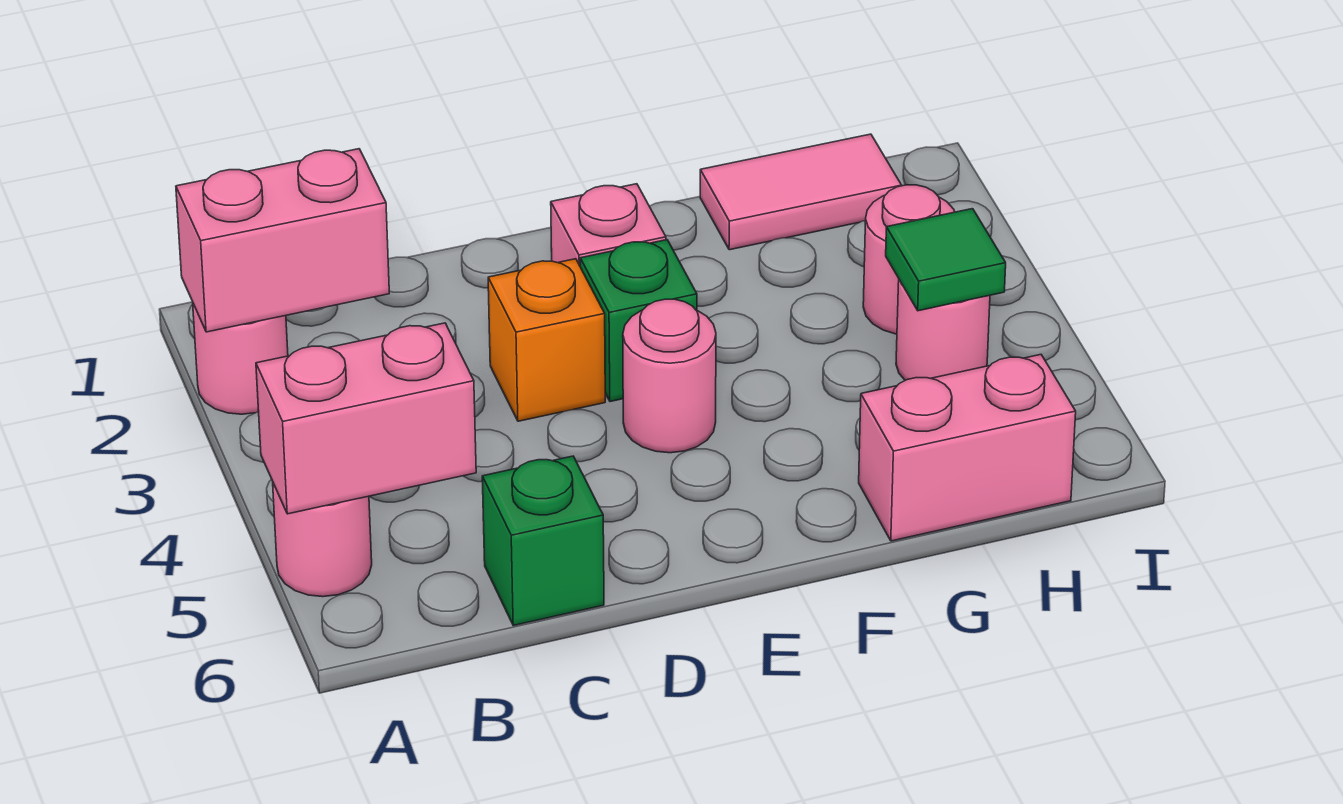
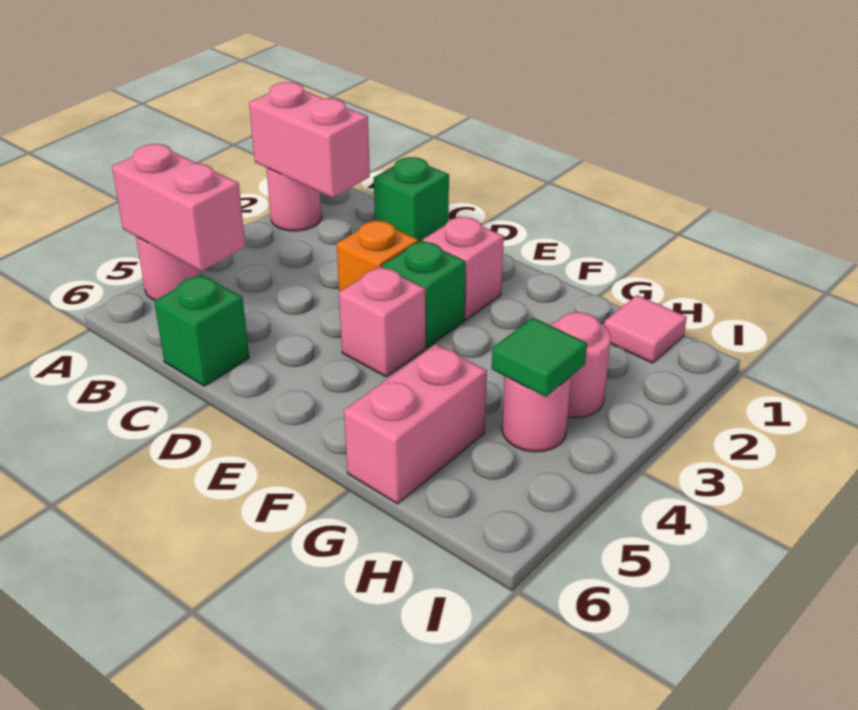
none -> green brick C1 level 1
pink round brick E4 level 1 -> pink brick E4 level 1
pink tile G1:H1 level 1 -> pink tile H1 level 1
pink brick G6:H6 level 1 -> pink brick G5:G6 level 1

